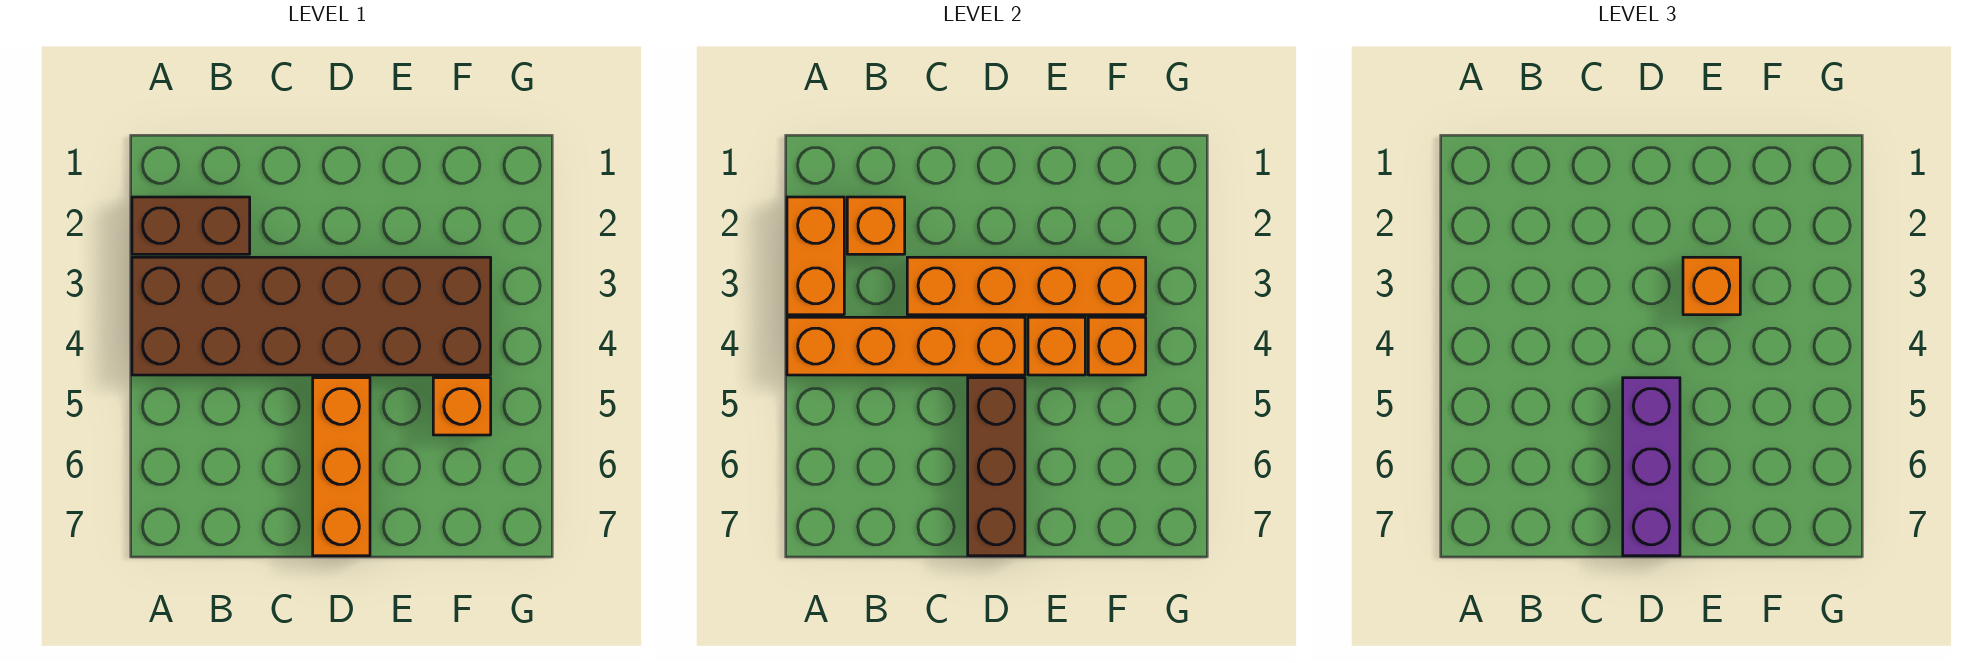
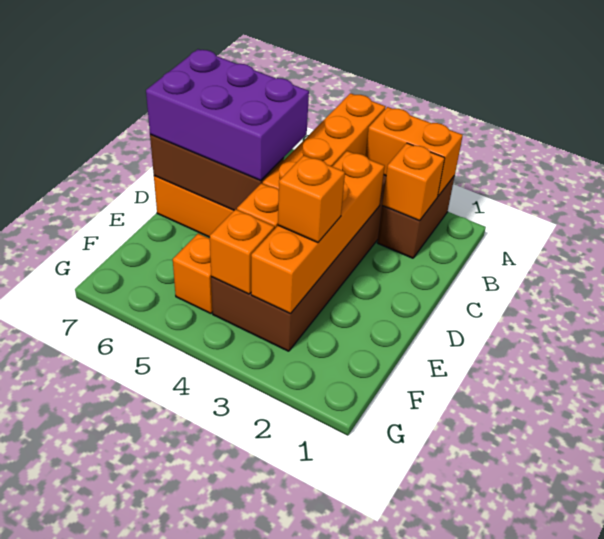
purple brick D5:D7 level 3 -> purple brick C5:D7 level 3

